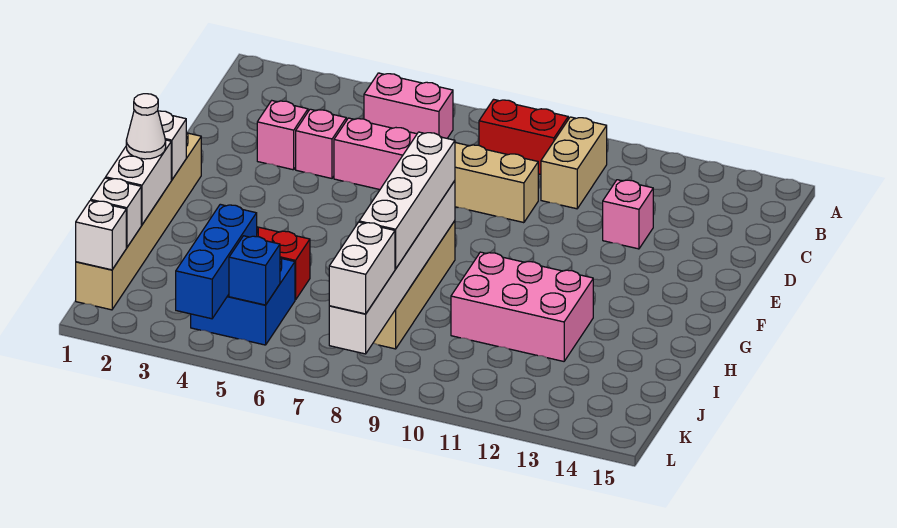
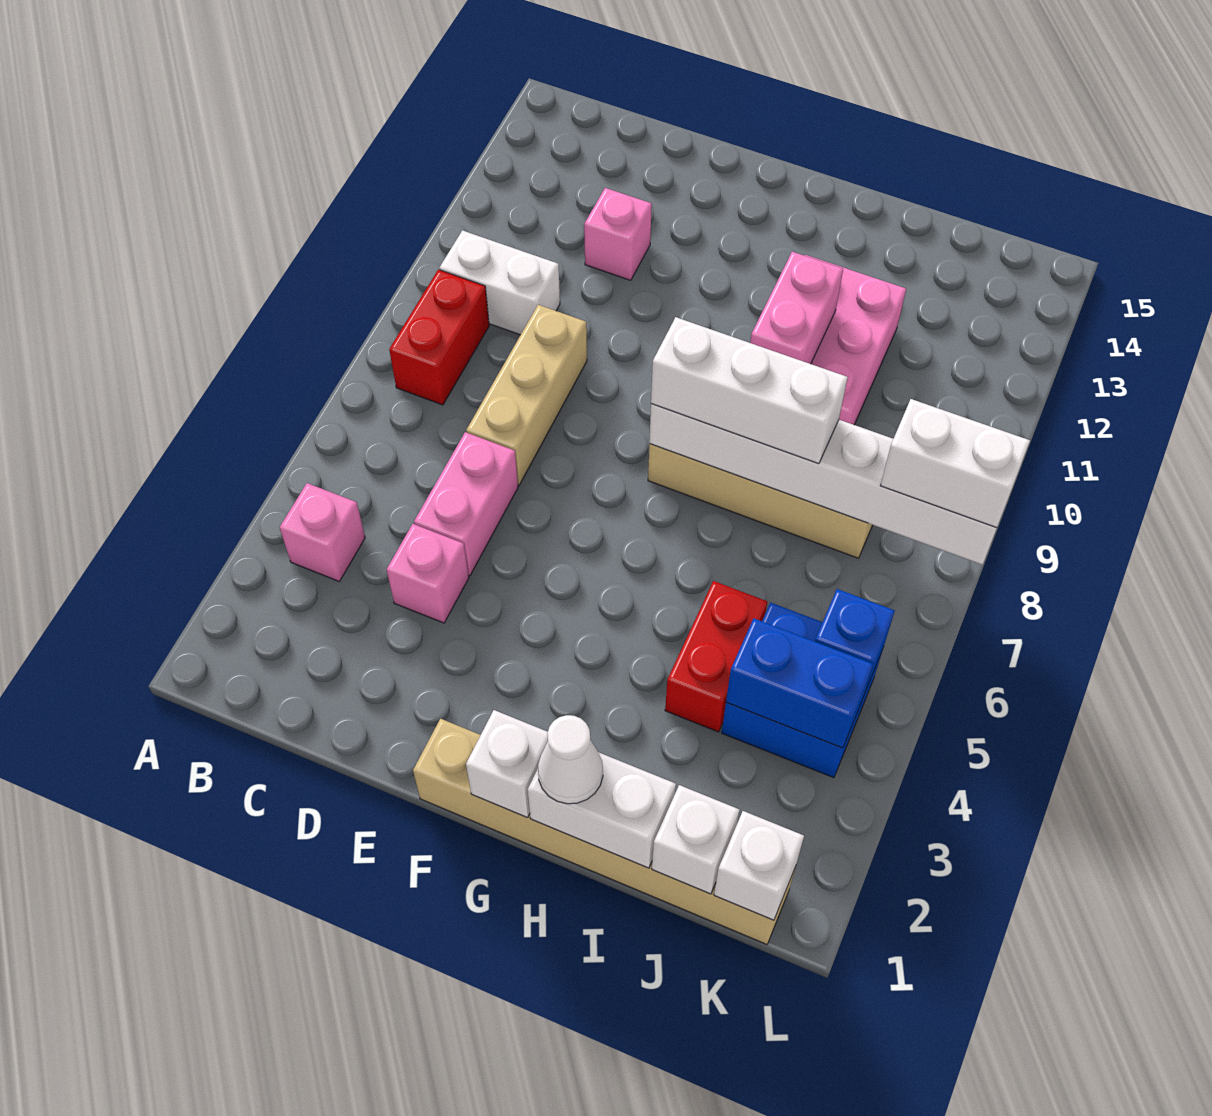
pink brick B5:B6 level 1 -> pink brick H10:H11 level 2
tan brick B10:C10 level 1 -> white brick B10:C10 level 1
pink brick D3 level 1 -> pink brick B4 level 1
white brick G8:J8 level 3 -> white brick G8:I8 level 3
blue brick J4:L4 level 2 -> blue brick J4:K4 level 2

